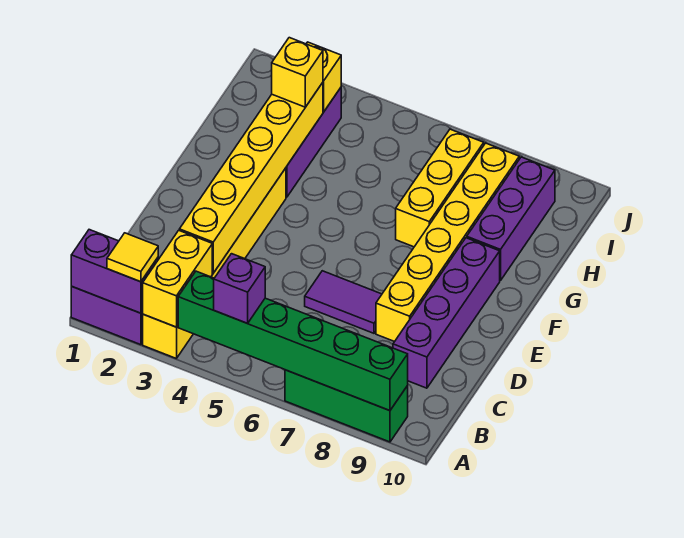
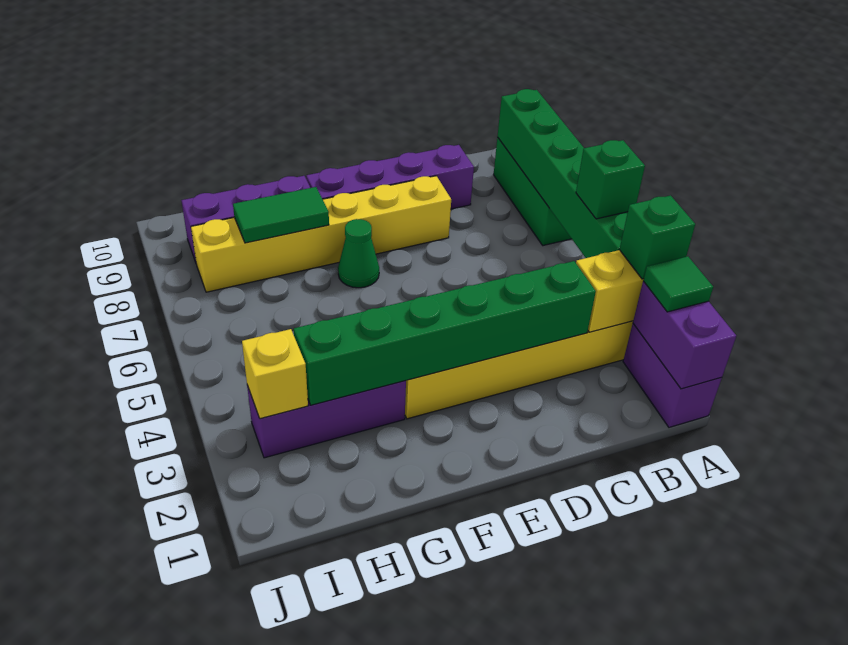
yellow tile A2 level 3 -> green tile A2 level 3
none -> green brick A3 level 3
purple brick A5 level 3 -> green brick A5 level 3
yellow brick C3:H3 level 2 -> green brick C3:H3 level 2
purple tile D6:D7 level 1 -> none
none -> green cone F7 level 1
yellow brick G7:I7 level 1 -> none
none -> green tile G8:H8 level 2
yellow brick H3 level 3 -> none

